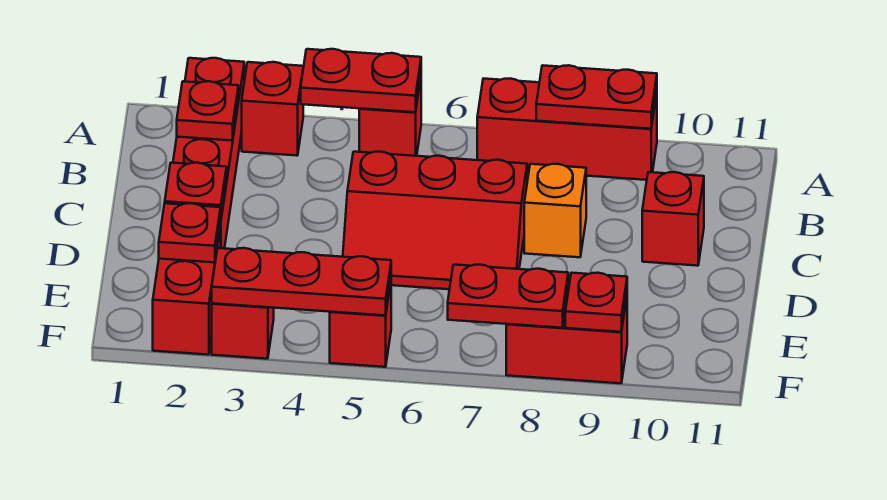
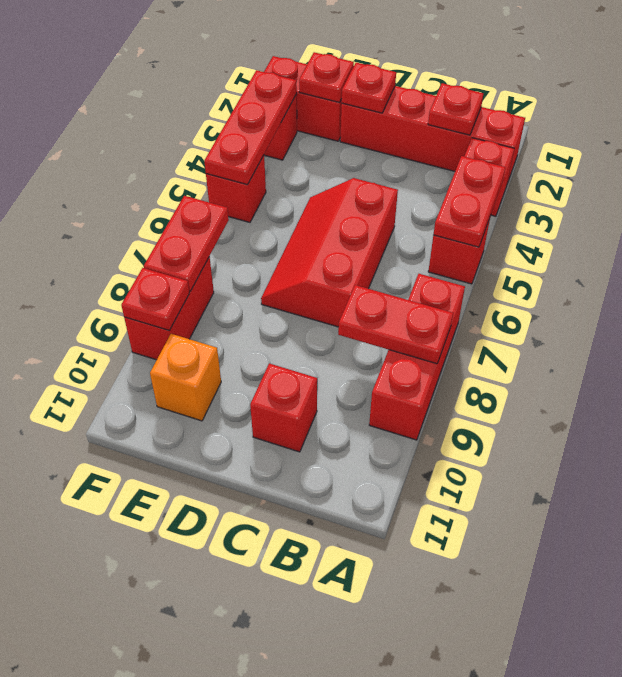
red plate A8:A9 level 2 -> red plate A8:B8 level 2
orange brick C8 level 1 -> orange brick E10 level 1

